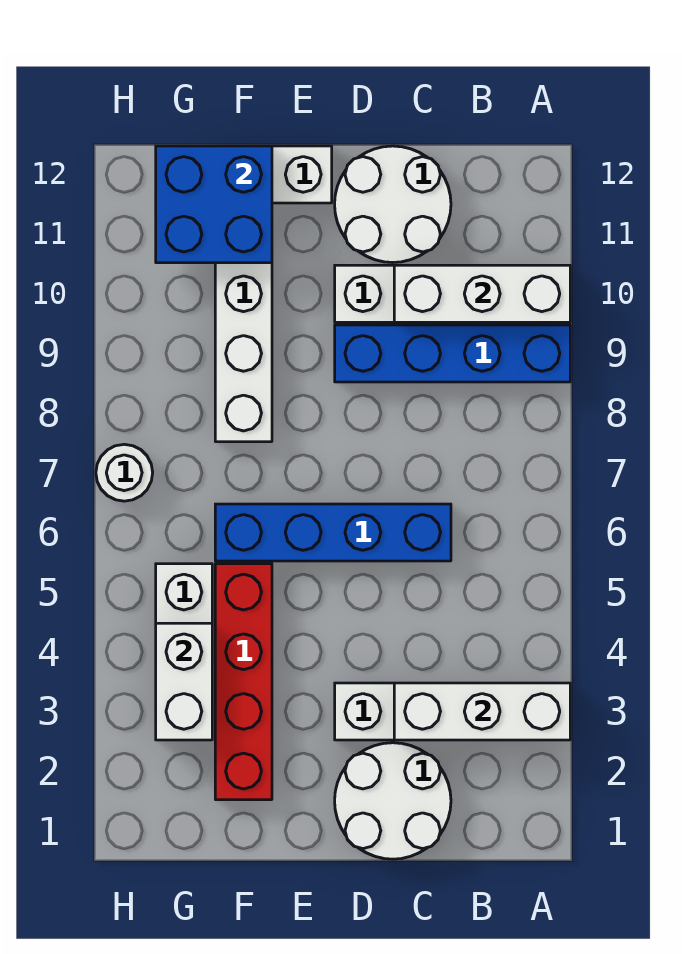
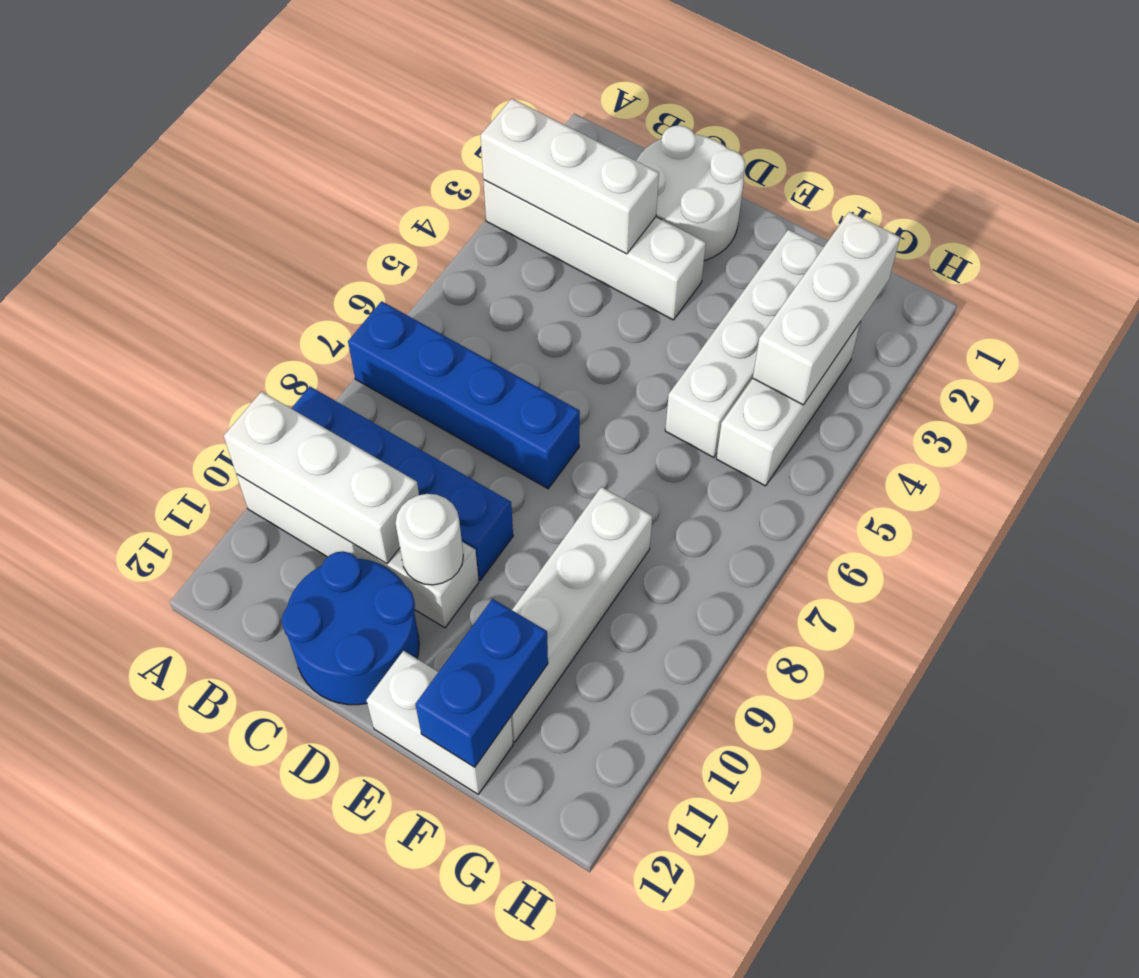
blue brick C6:F6 level 1 -> blue brick A7:D7 level 1
white round brick C11:D12 level 1 -> blue round brick C11:D12 level 1
red brick F2:F5 level 1 -> white brick F2:F5 level 1
blue brick F11:G12 level 2 -> blue brick F11:F12 level 2
white brick G3:G4 level 2 -> white brick G2:G4 level 2
white round brick H7 level 1 -> white round brick D10 level 2

